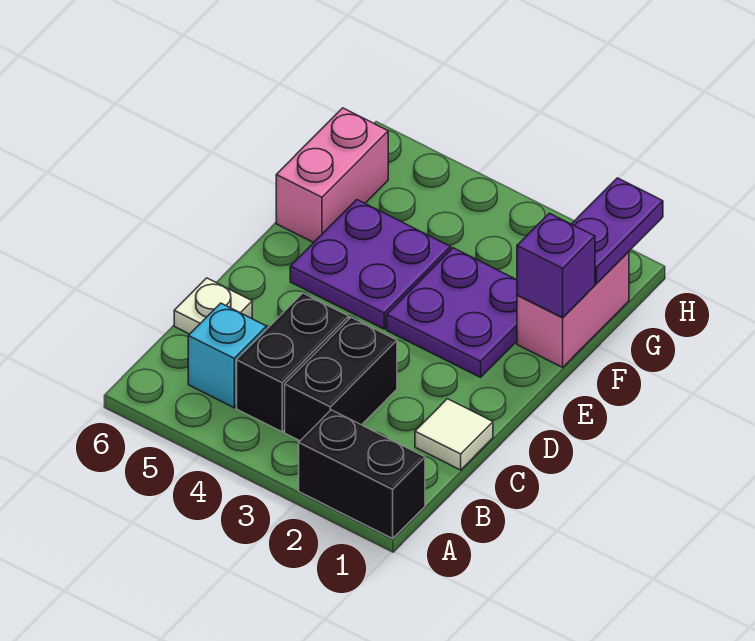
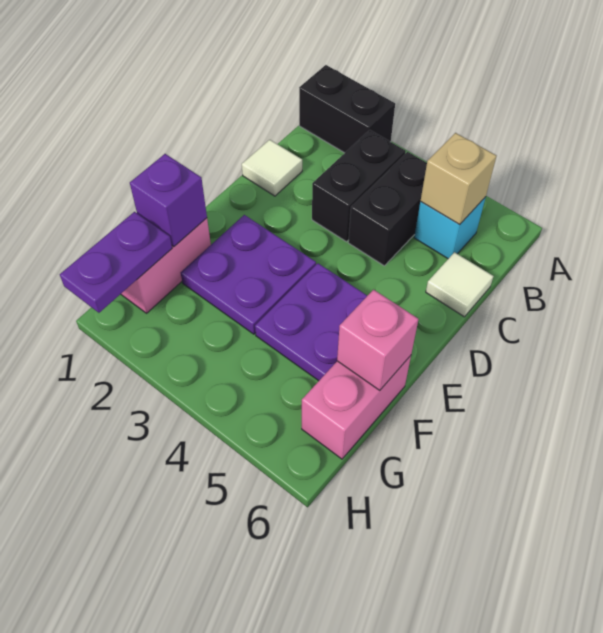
none -> tan brick B5 level 2
white plate C6 level 1 -> white tile C6 level 1
none -> pink brick F6 level 2

